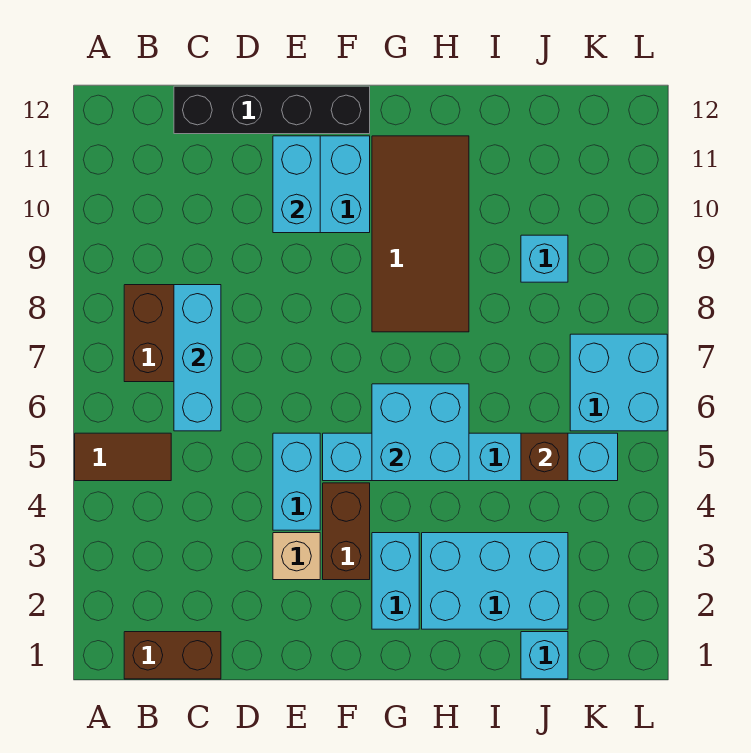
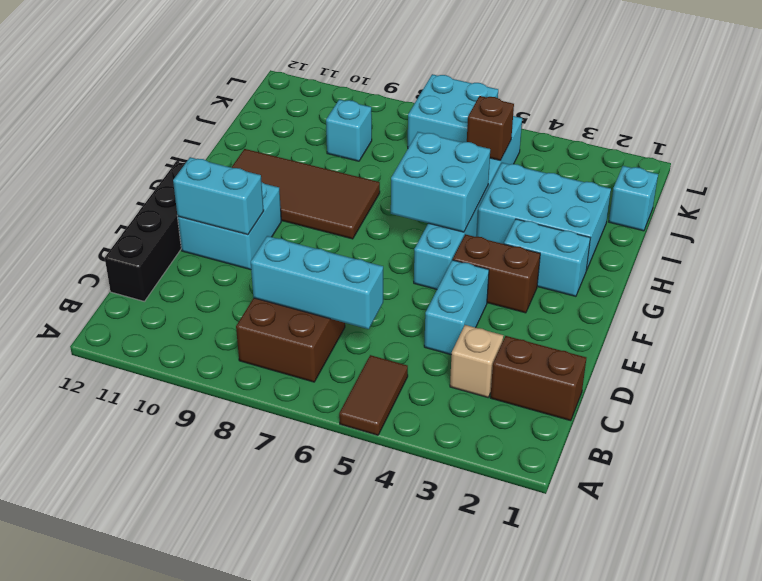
brown brick B1:C1 level 1 -> brown brick C1:C2 level 1
tan brick E3 level 1 -> tan brick C3 level 1
cyan brick E4:E5 level 1 -> cyan brick D4:E4 level 1
cyan brick H2:J3 level 1 -> cyan brick H2:I4 level 1

